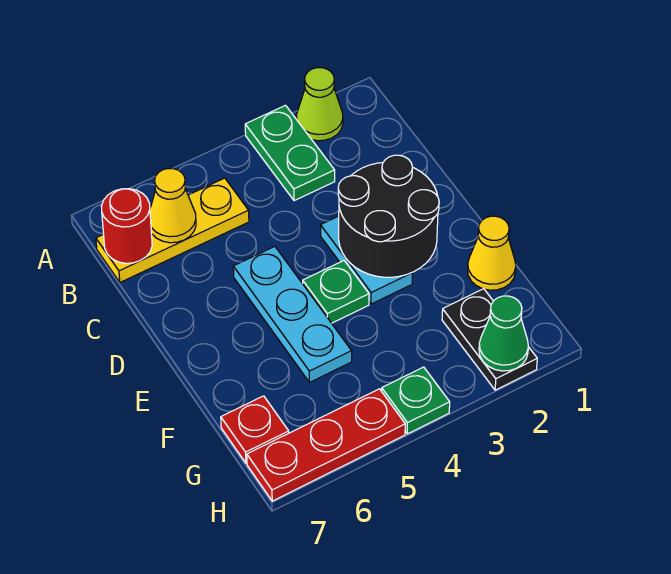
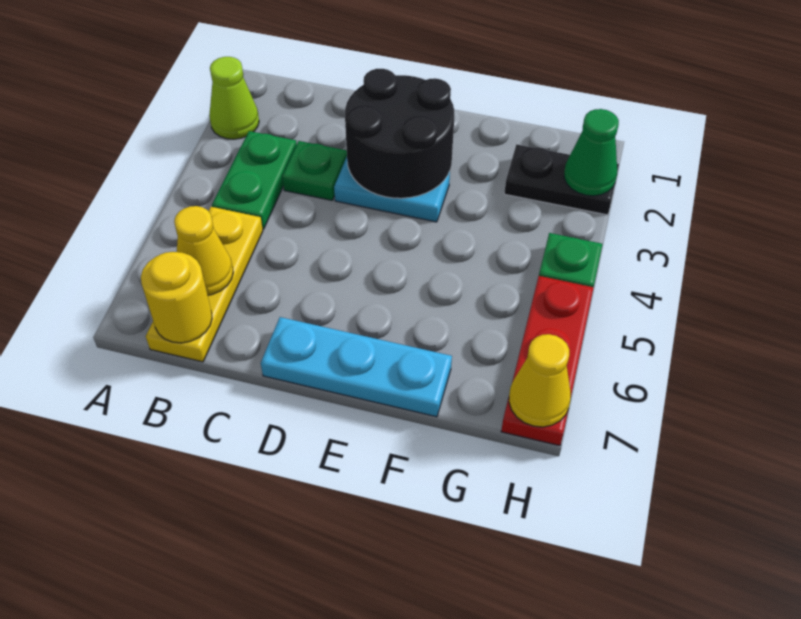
green plate A3:B3 level 1 -> green plate B3:B4 level 1
red round brick B7 level 2 -> yellow round brick B7 level 2
cyan plate D5:F5 level 1 -> cyan plate D7:F7 level 1
green plate E4 level 1 -> green plate C3 level 1
yellow cone F1 level 1 -> yellow cone H7 level 2
red plate G7 level 1 -> none

